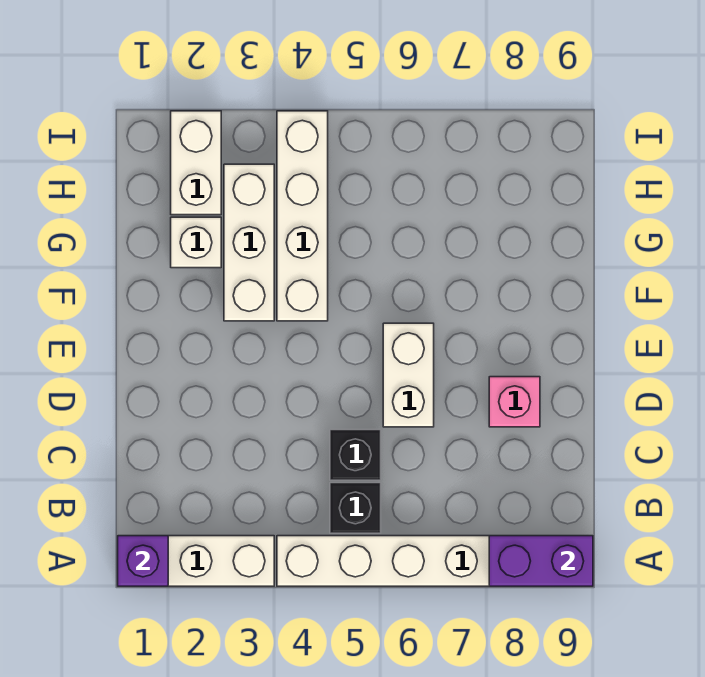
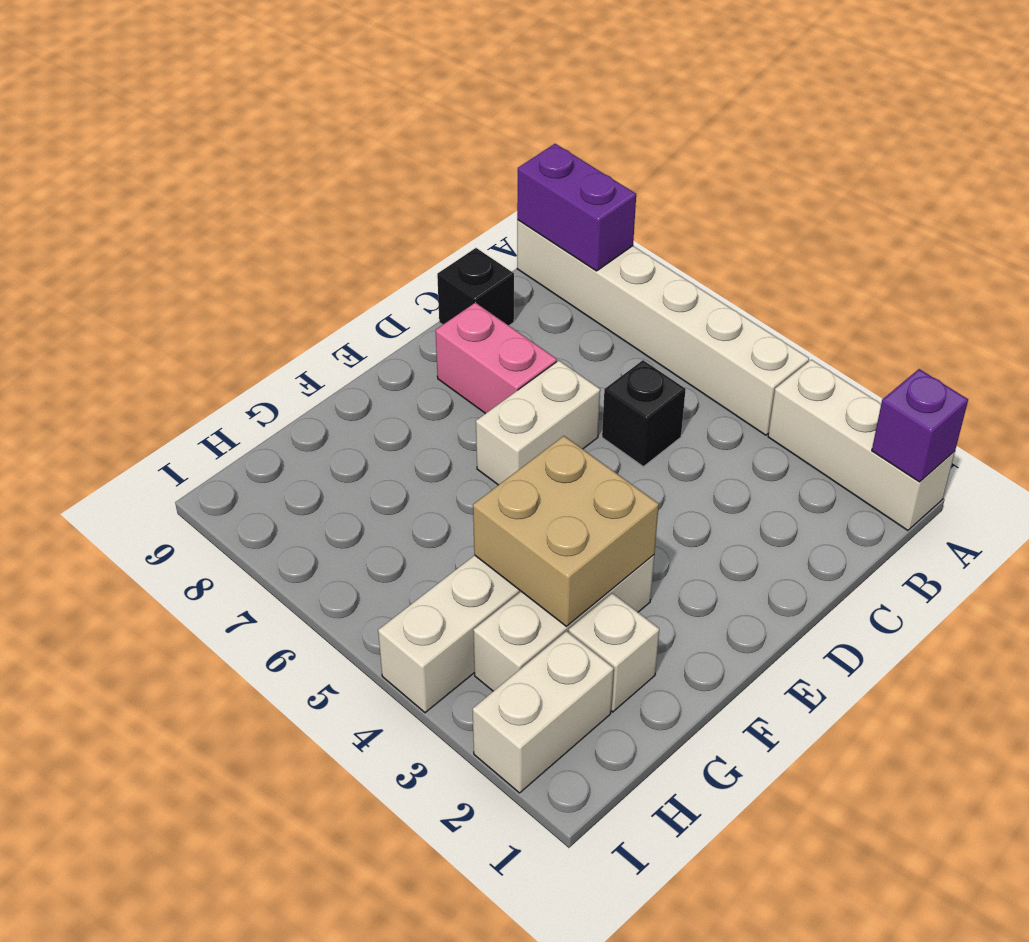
black brick B5 level 1 -> black brick C9 level 1
pink brick D8 level 1 -> pink brick D7:D8 level 1
none -> tan brick F3:G4 level 2

